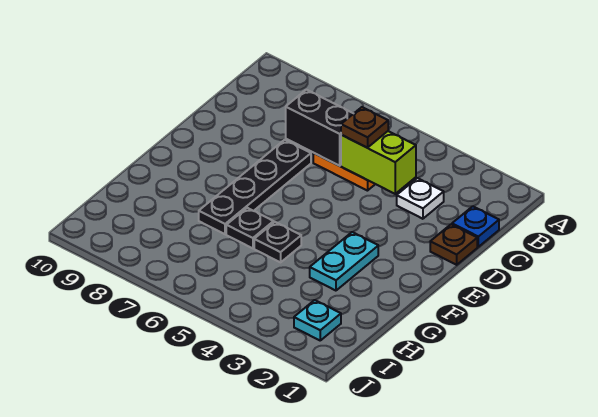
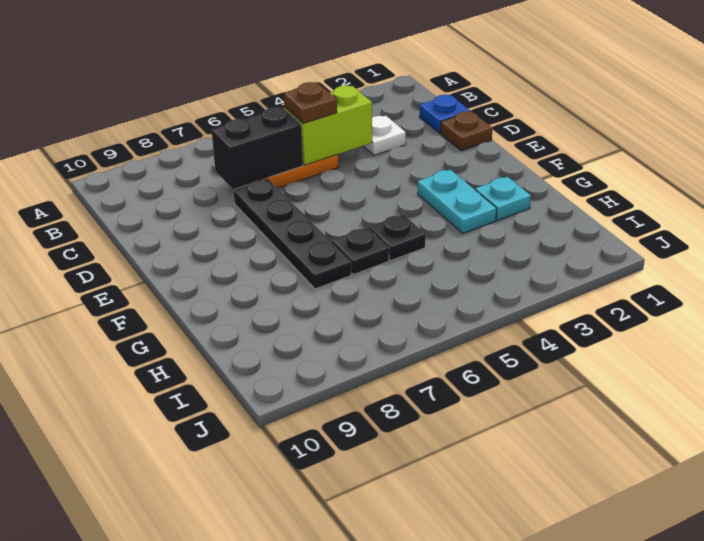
cyan plate I2 level 1 -> cyan plate G2 level 1

